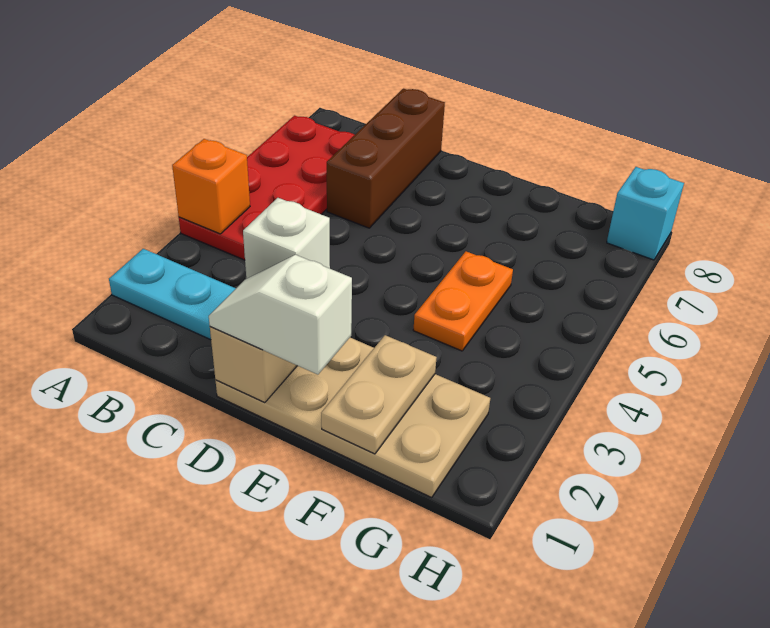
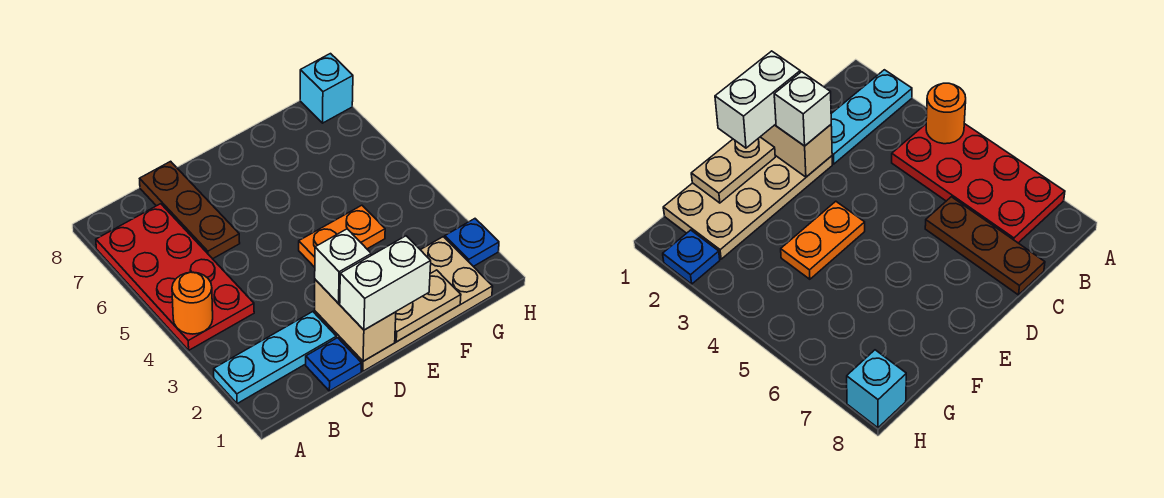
orange brick A4 level 2 -> orange round brick A4 level 2
none -> blue plate C1 level 1
brown brick C6:C8 level 1 -> brown plate C6:C8 level 1
white slope D1:E1 level 3 top E -> white brick D1:E1 level 3
tan plate F1:F2 level 2 -> tan plate E1:F1 level 2
orange plate F4:F5 level 1 -> orange plate E4:F4 level 1
none -> blue plate H2 level 1

